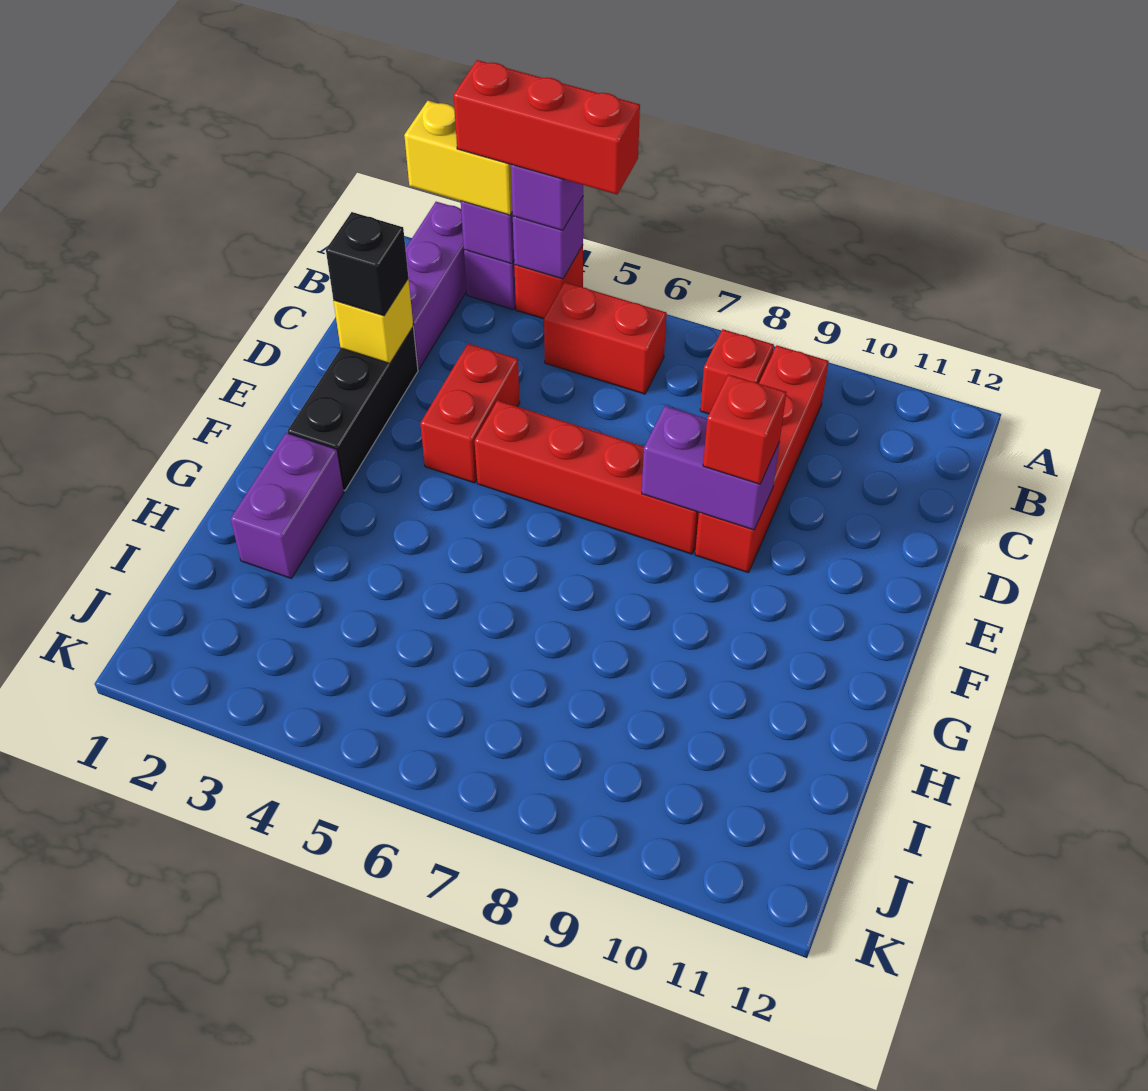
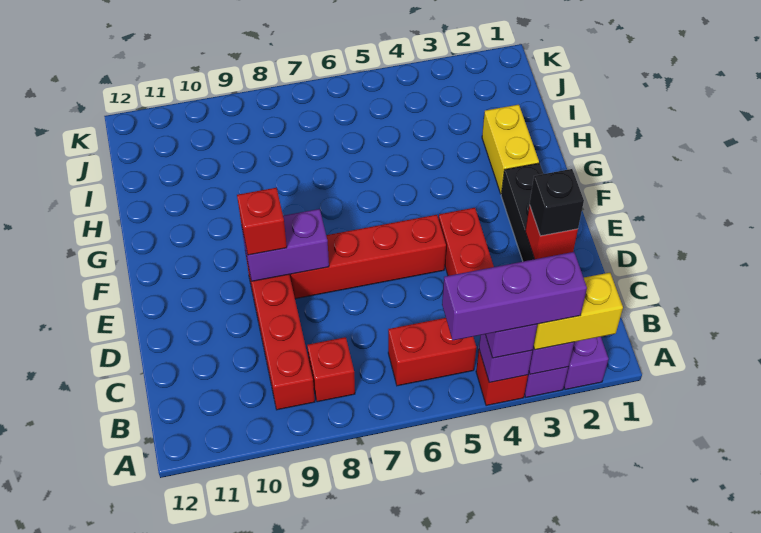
red brick A3:A5 level 4 -> purple brick A3:A5 level 4
yellow brick D2 level 2 -> red brick D2 level 2
purple brick G2:H2 level 1 -> yellow brick G2:H2 level 1

